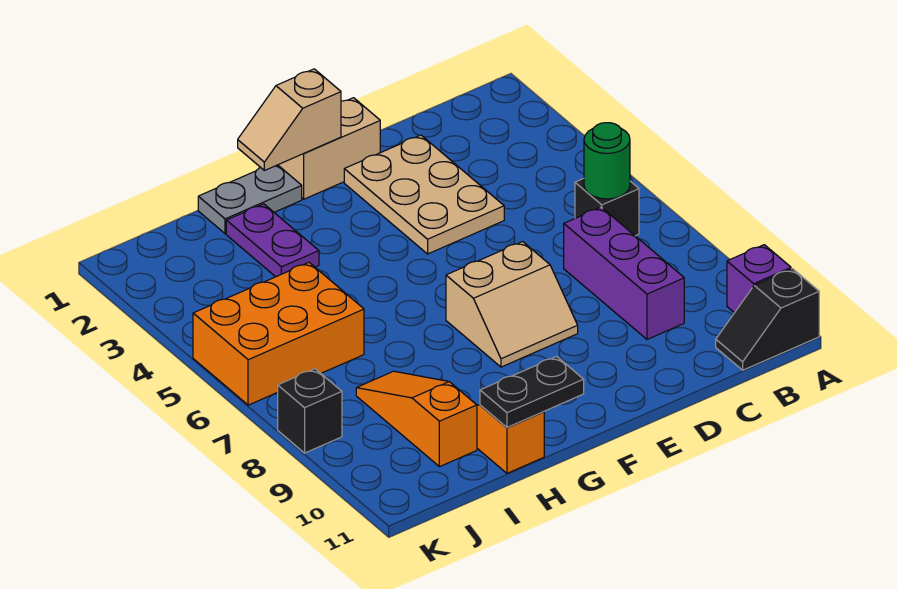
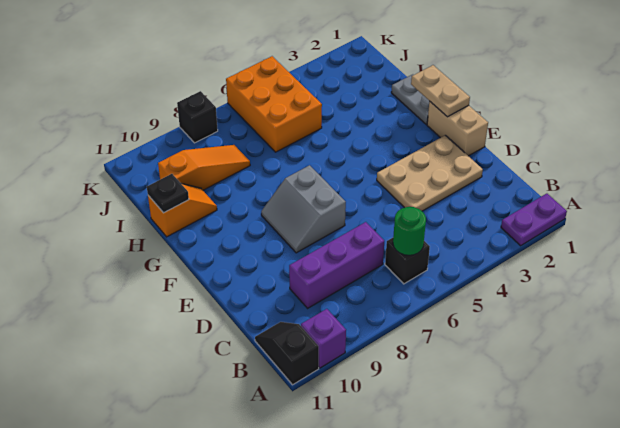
tan slope E7:F8 level 1 top 7 -> grey slope E7:F8 level 1 top 7
tan slope F1:G1 level 2 top F -> tan plate F1:G1 level 2
black plate G11:H11 level 2 -> black plate H11 level 2
purple plate H2:H3 level 1 -> purple plate A1:A2 level 1

